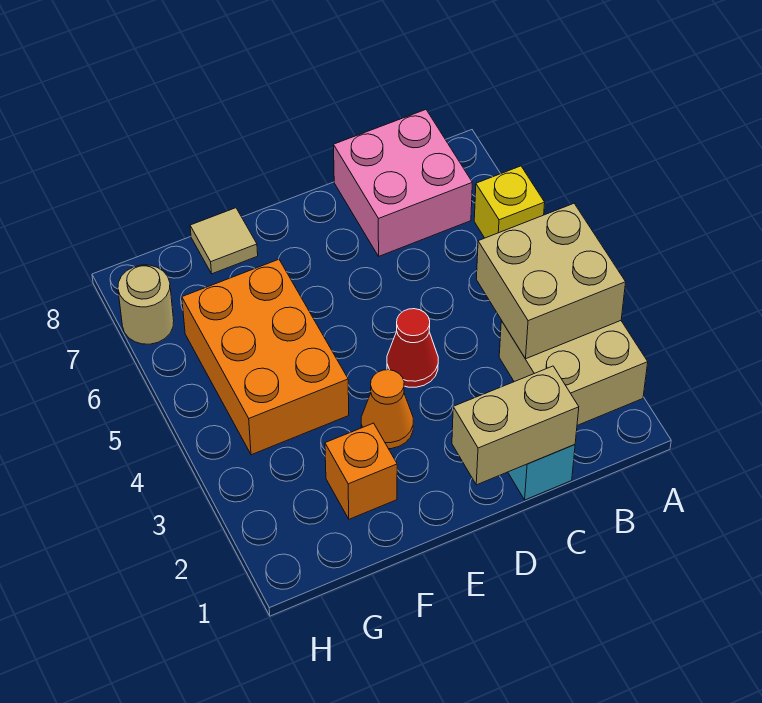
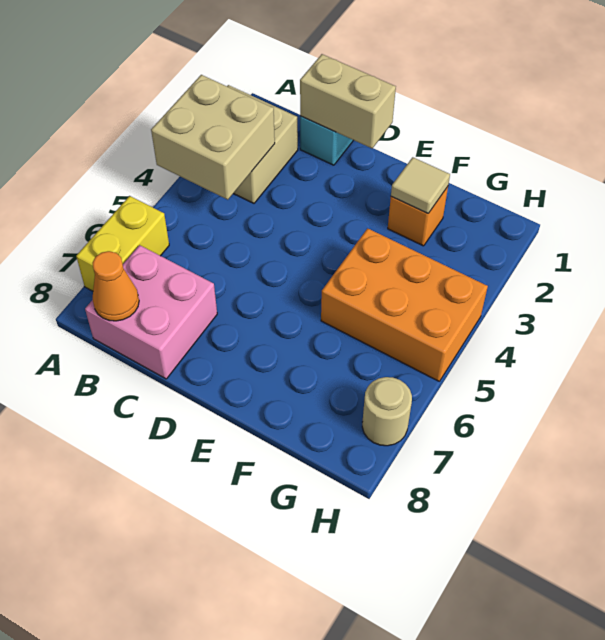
yellow brick A6 level 1 -> yellow brick A6:A7 level 1
red cone D4 level 1 -> none
orange cone E3 level 1 -> orange cone B8 level 2
orange brick F4:G6 level 1 -> orange brick F4:H5 level 1
tan tile F8 level 1 -> tan tile F2 level 2

